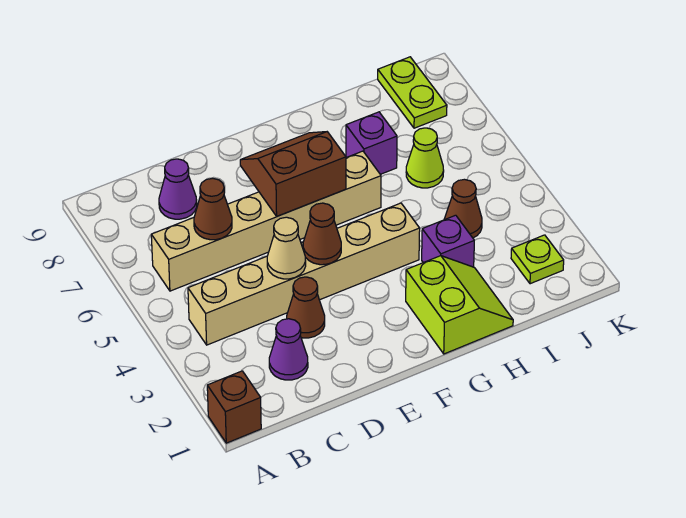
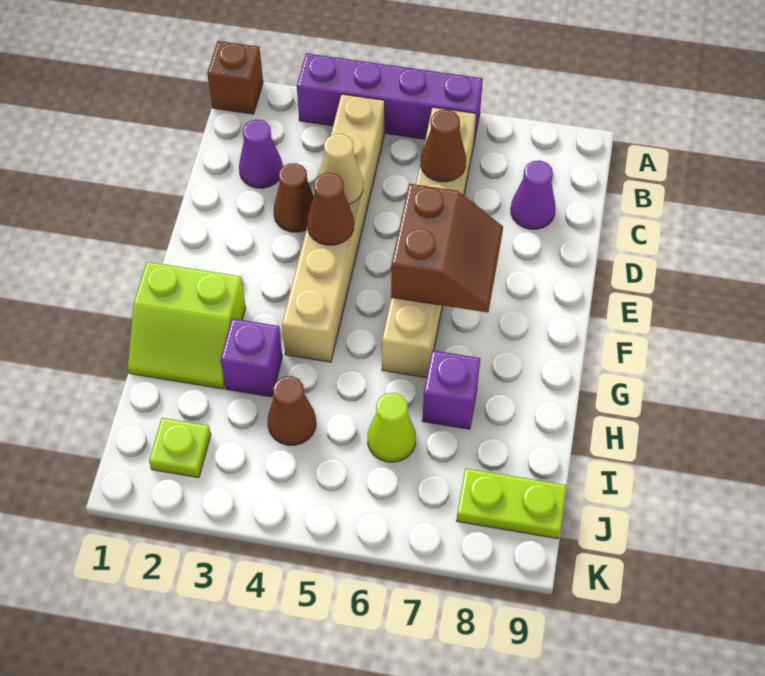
none -> purple brick A3:A6 level 1

